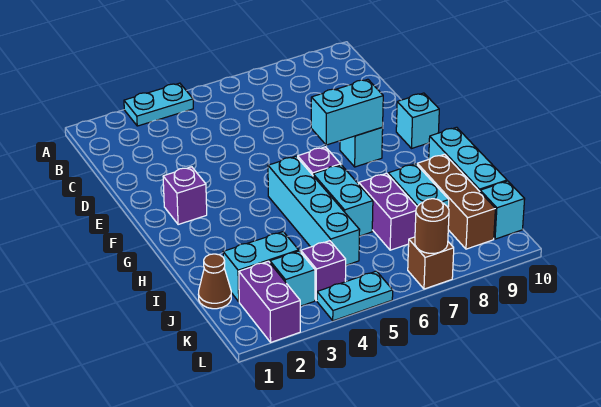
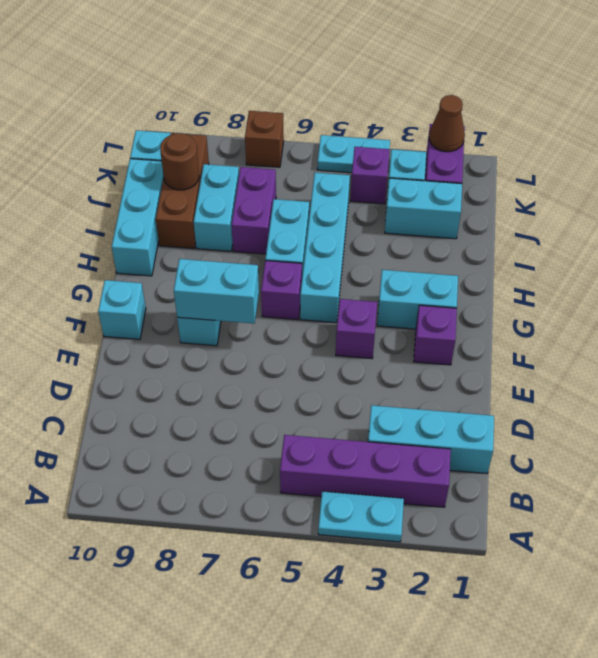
none -> purple brick B2:B5 level 1
none -> cyan brick C1:C3 level 1
none -> purple brick F4 level 1
none -> cyan brick G2:G3 level 1
brown cone J1 level 1 -> brown cone L2 level 2
brown round brick L7 level 2 -> brown round brick J9 level 2

